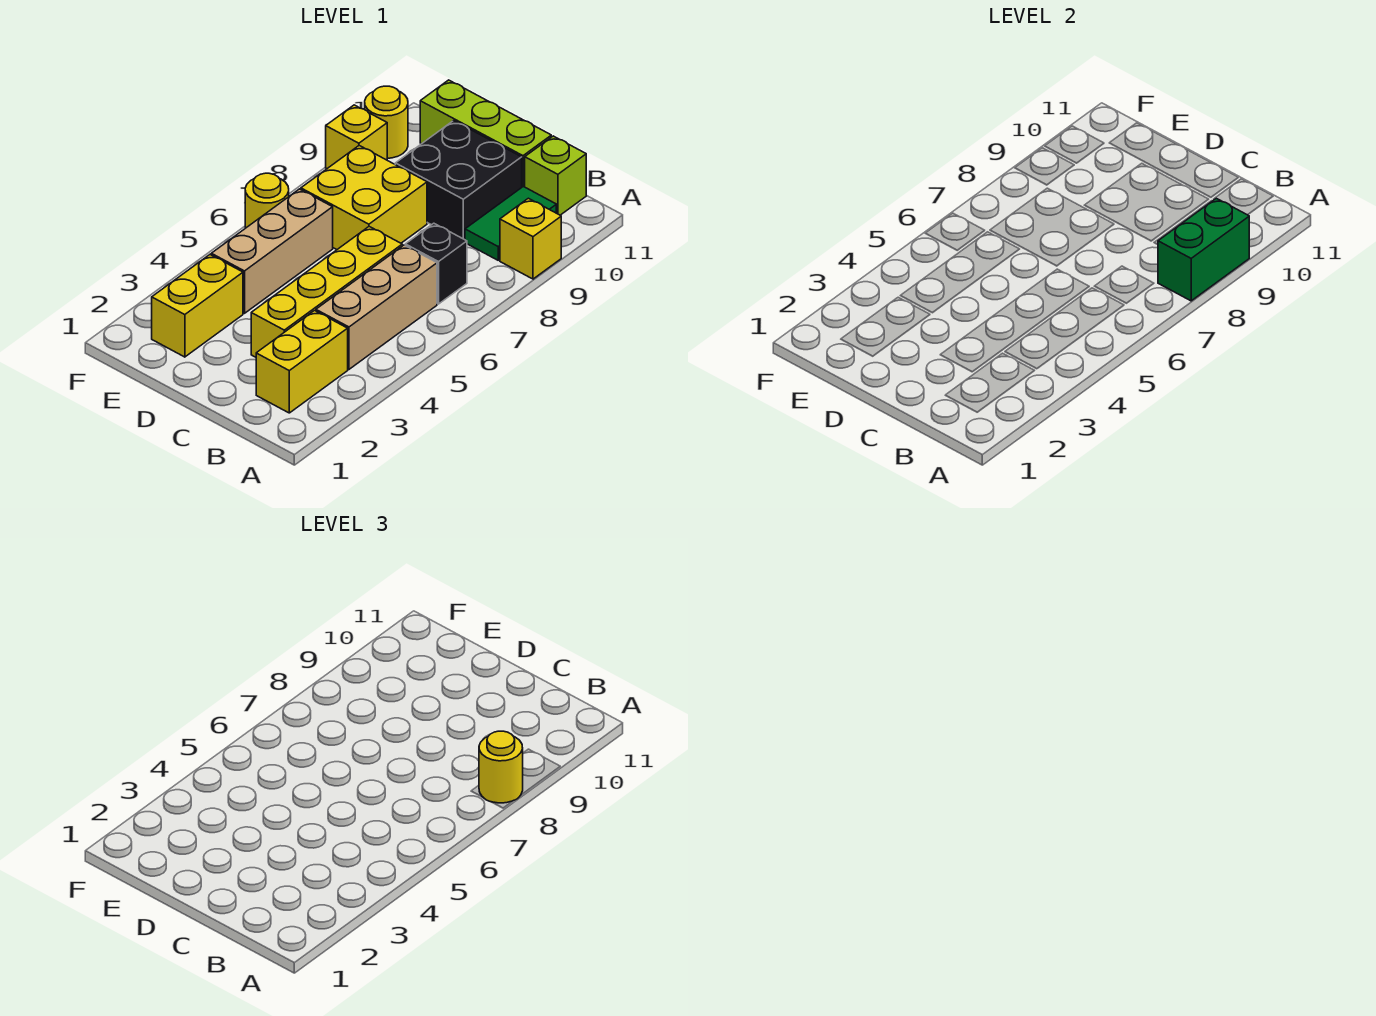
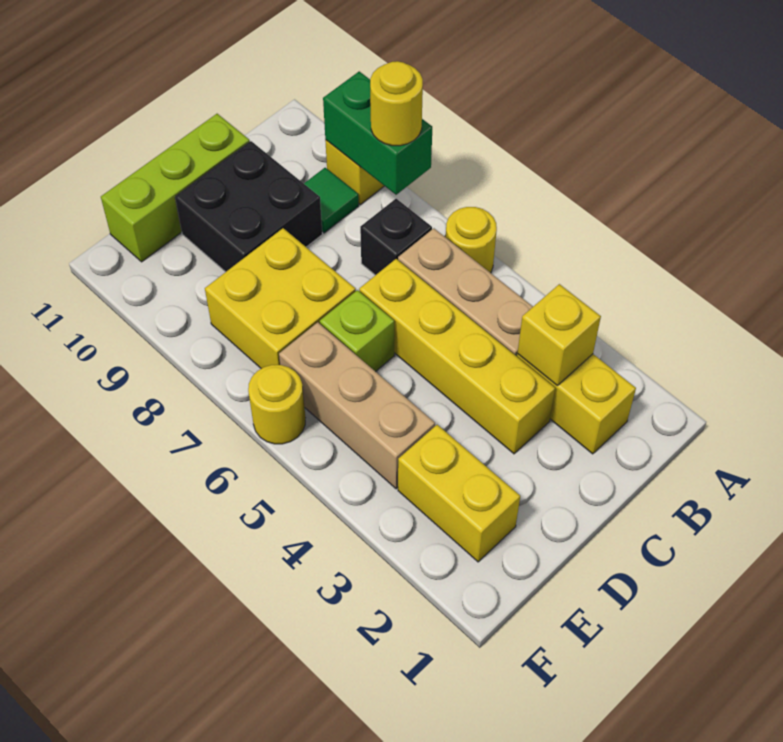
green tile B9:B10 level 1 -> green tile B9 level 1
lime brick B11 level 1 -> lime brick D6 level 1
yellow brick F9 level 1 -> yellow brick B3 level 2
yellow round brick F10 level 1 -> yellow round brick A6 level 1

